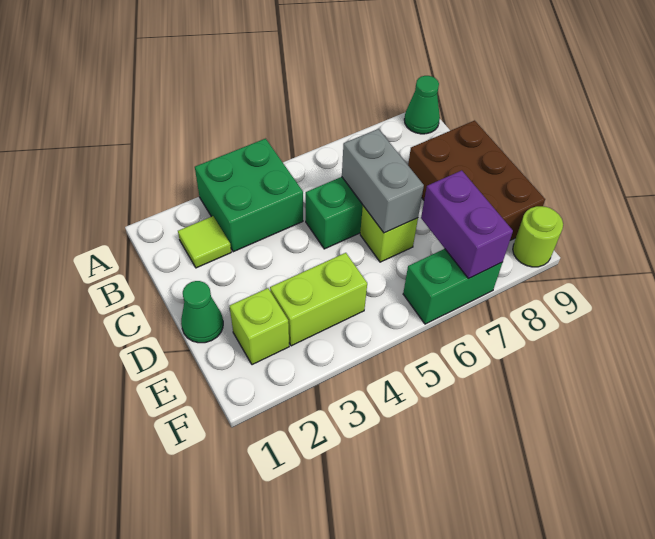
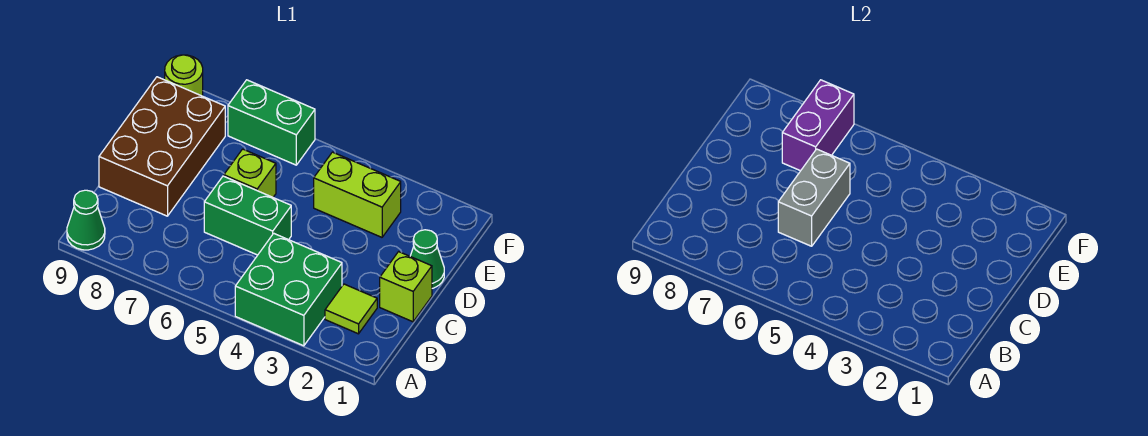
lime brick E2 level 1 -> lime brick C1 level 1

